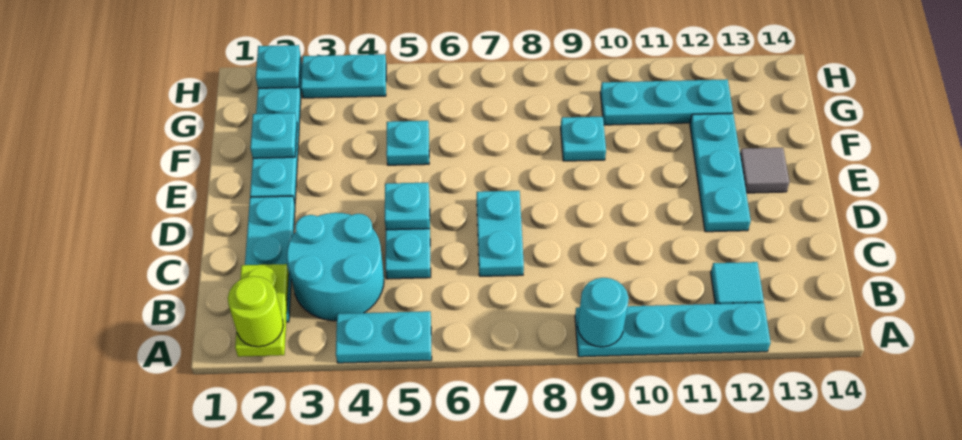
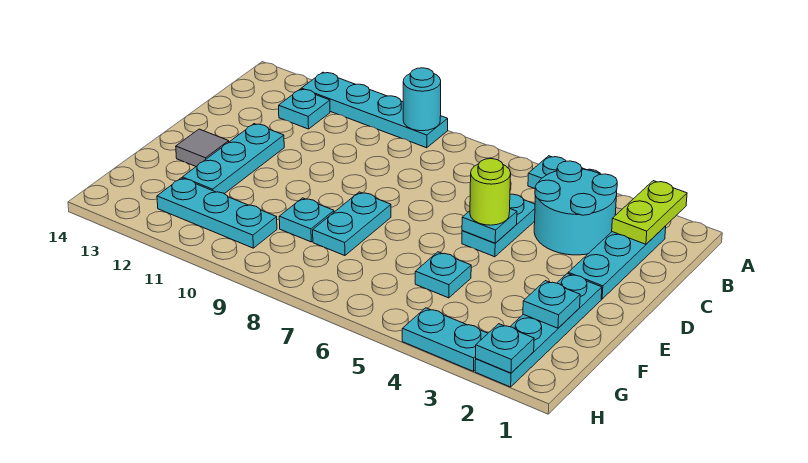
lime round brick A2 level 3 -> lime round brick D5 level 3
cyan tile B12 level 1 -> cyan plate B12 level 1
cyan plate C7:D7 level 1 -> cyan plate E8:F8 level 1

